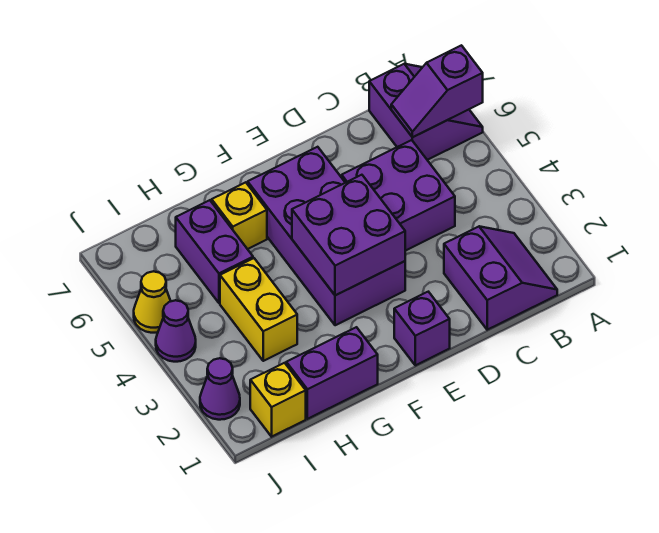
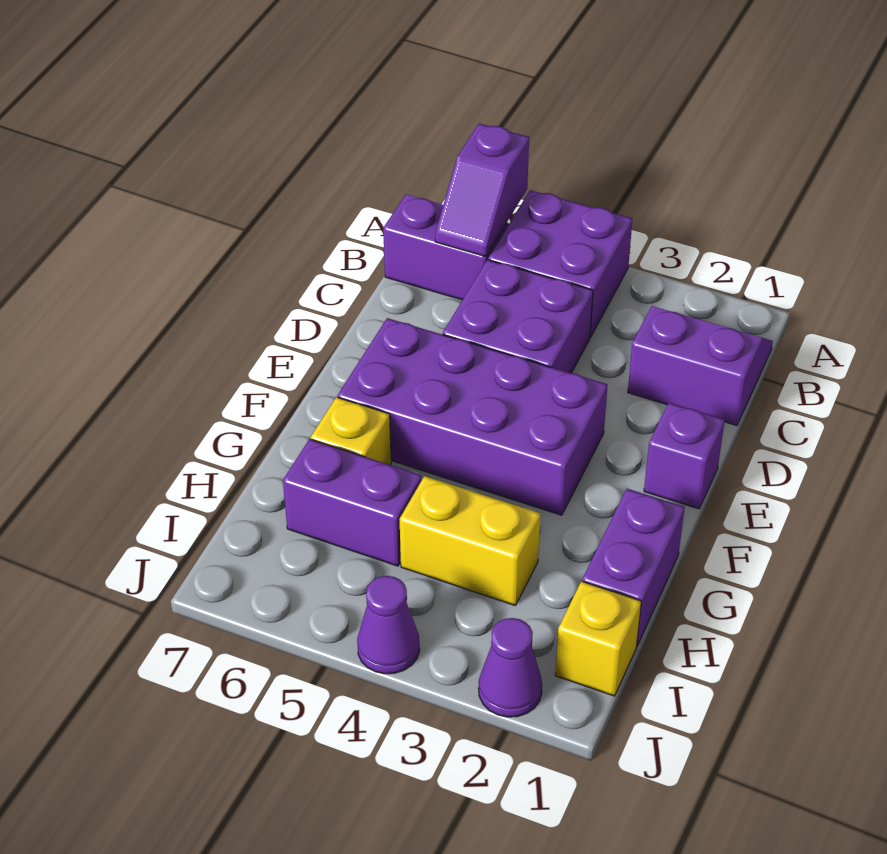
purple brick E3:F4 level 2 -> purple brick A4:B5 level 1
yellow cone J5 level 1 -> none

